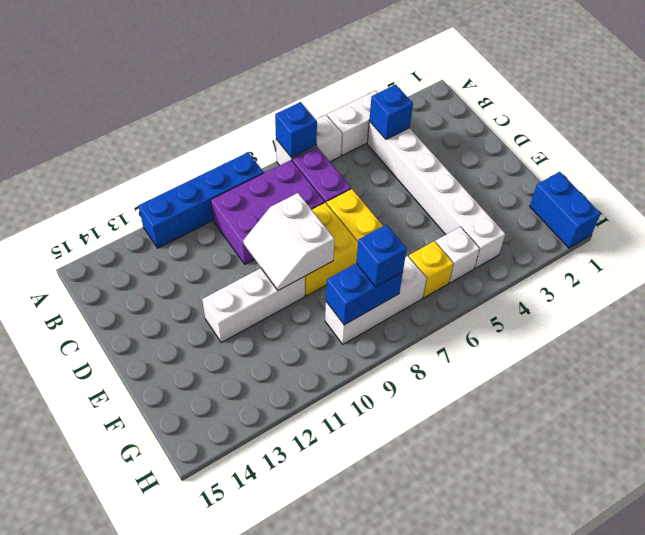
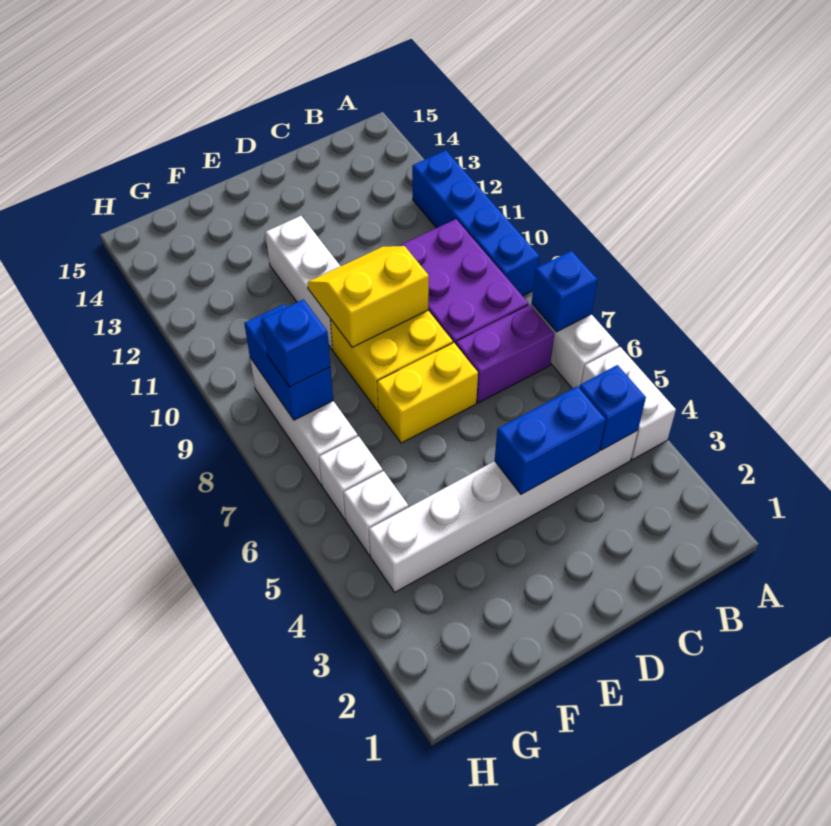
white slope D9:E10 level 2 top 9 -> yellow slope D9:E10 level 2 top 9
blue brick G1:H1 level 1 -> blue brick C4:D4 level 2
yellow brick G6 level 1 -> white brick G6 level 1

